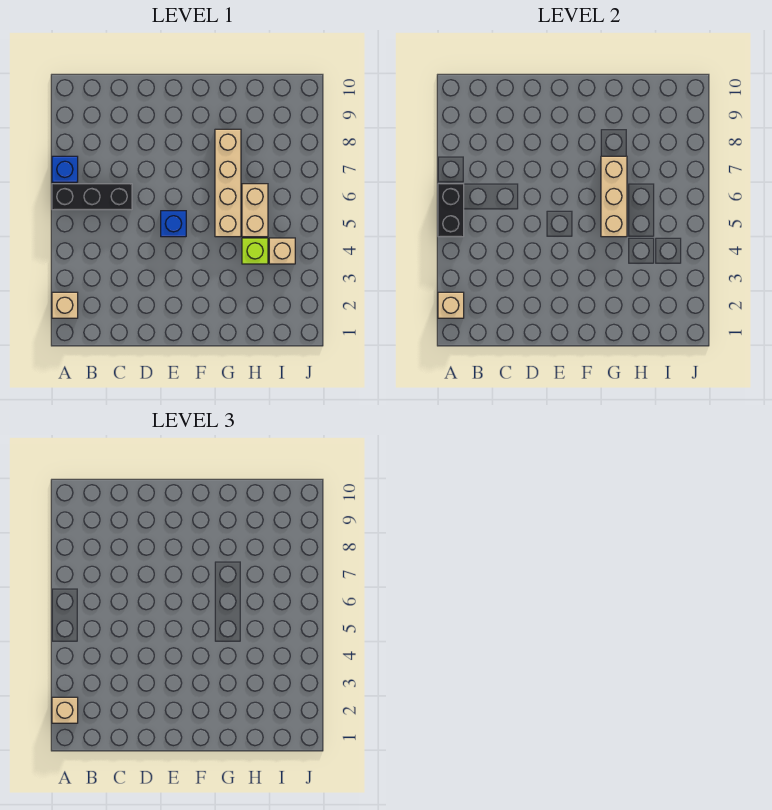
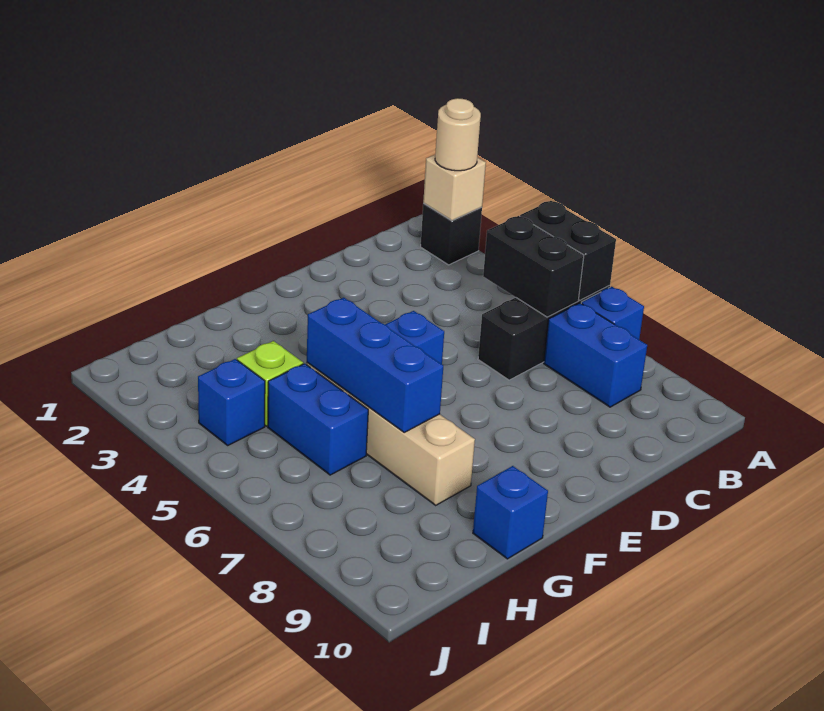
tan brick A2 level 1 -> black brick A2 level 1
tan brick A2 level 3 -> tan round brick A2 level 3
none -> black brick B5:B6 level 2
none -> blue brick B7:B8 level 1
tan brick G5:G7 level 2 -> blue brick G5:G7 level 2
none -> blue brick G10 level 1
tan brick H5:H6 level 1 -> blue brick H5:H6 level 1
tan brick I4 level 1 -> blue brick I4 level 1

